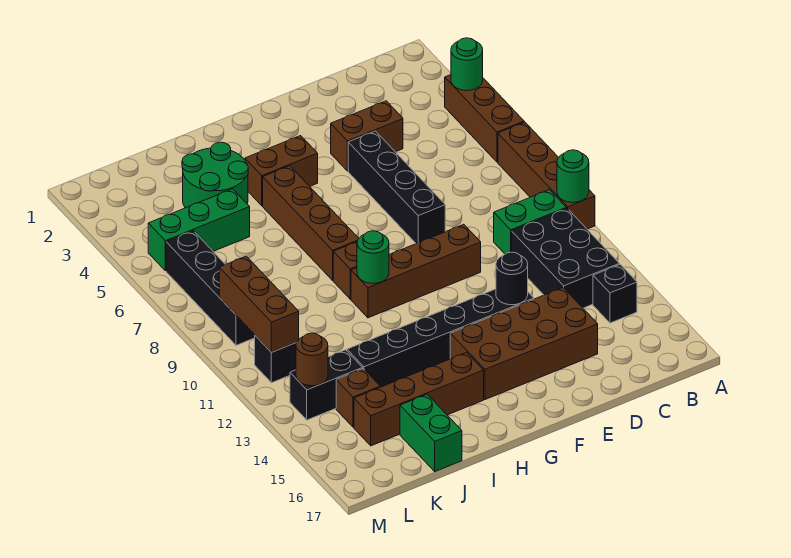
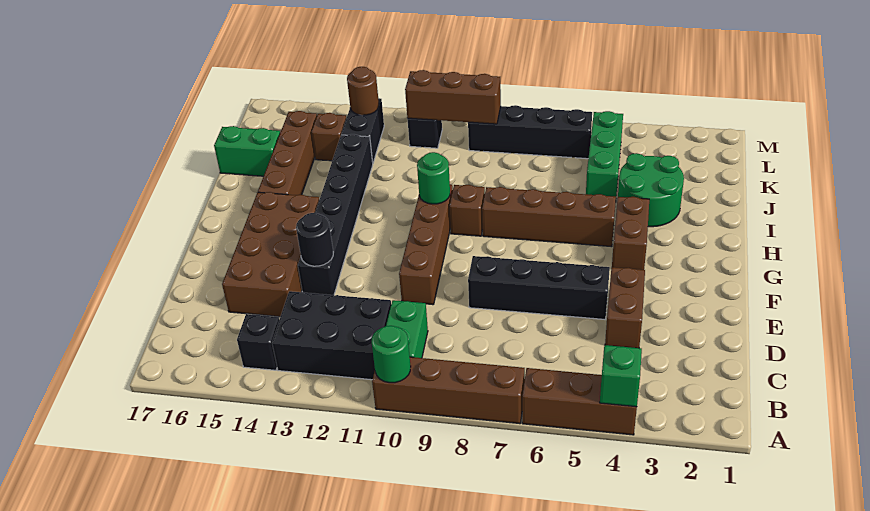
green round brick A4 level 2 -> green brick A4 level 2

